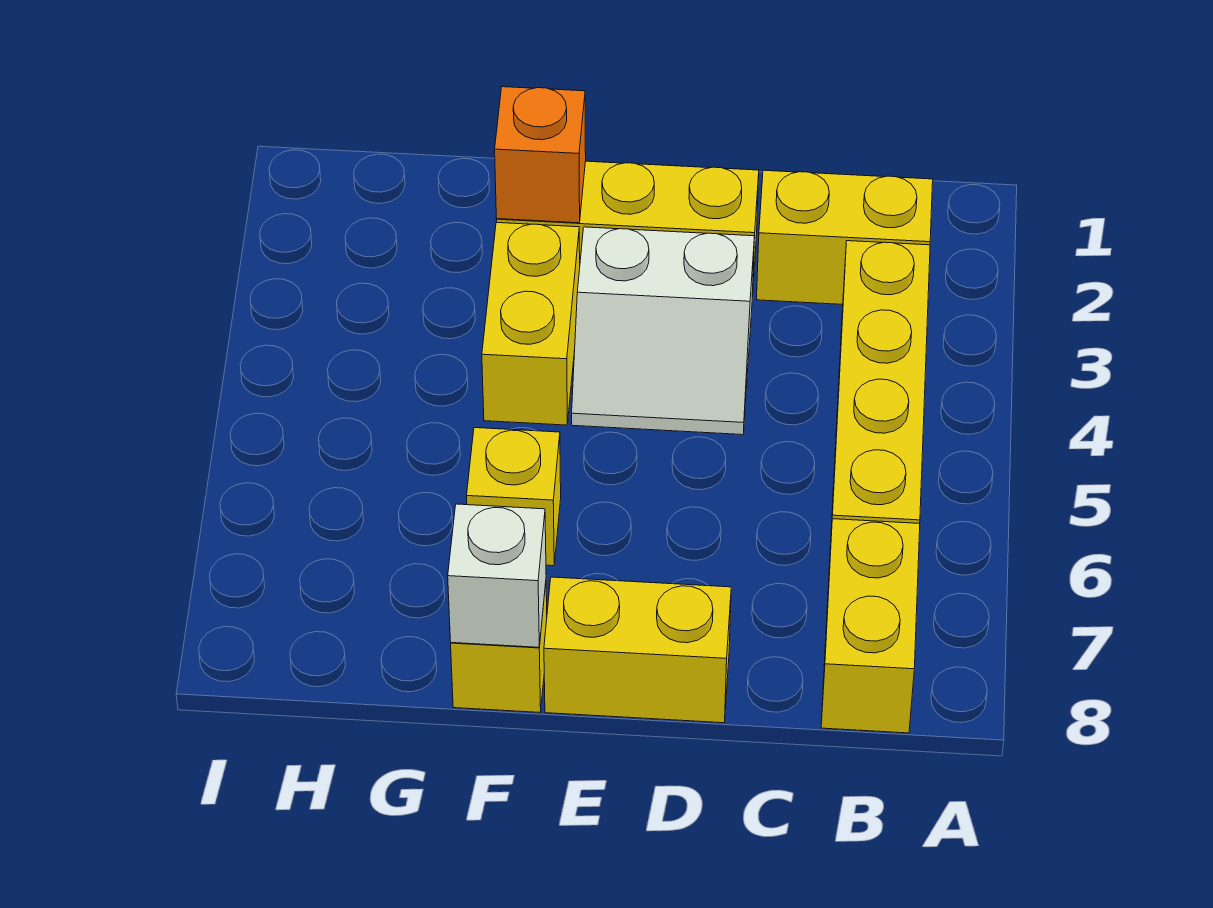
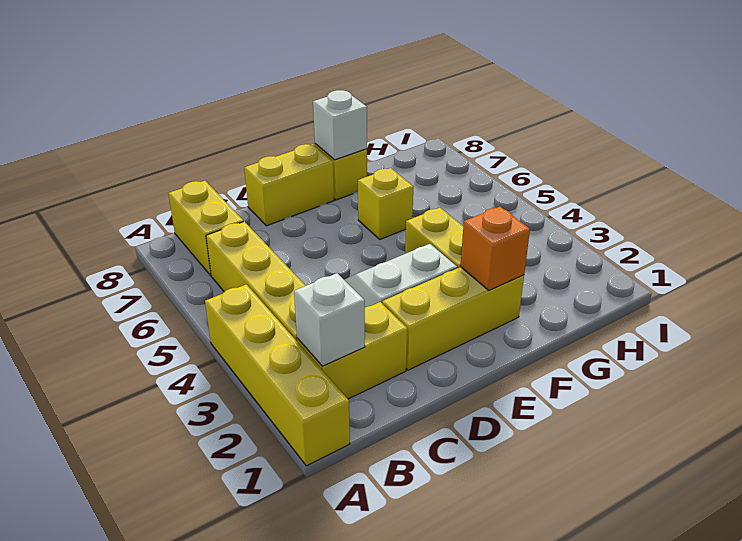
none -> yellow brick A1:A4 level 1
none -> white brick B2 level 2

